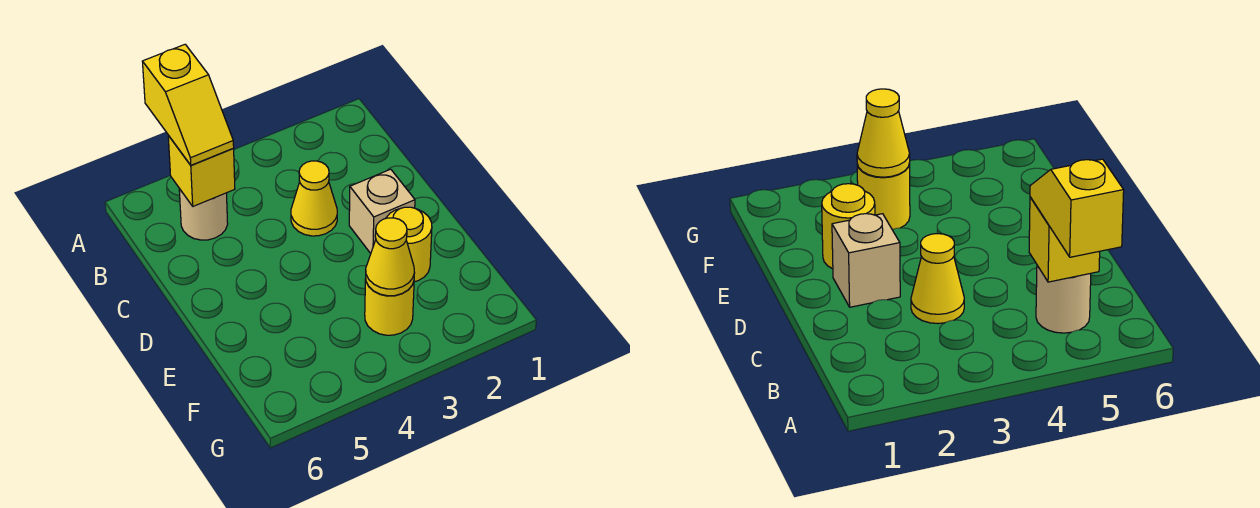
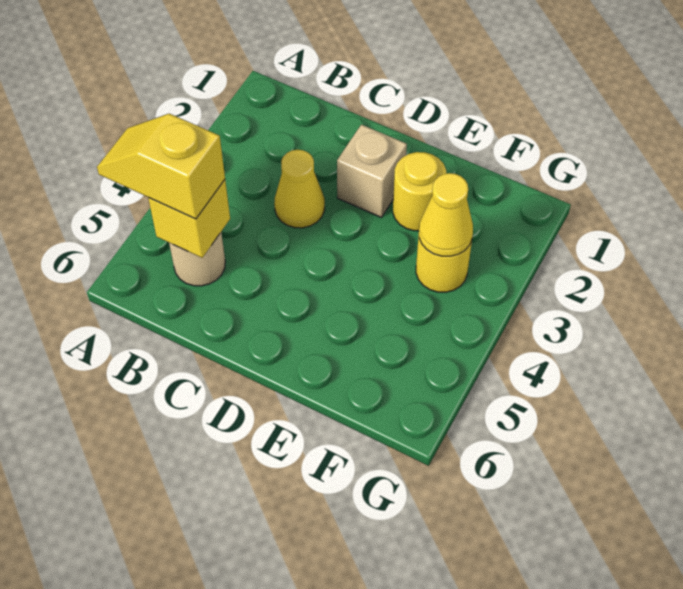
yellow slope A5:B5 level 3 top A -> yellow slope A5:B5 level 3 top B

